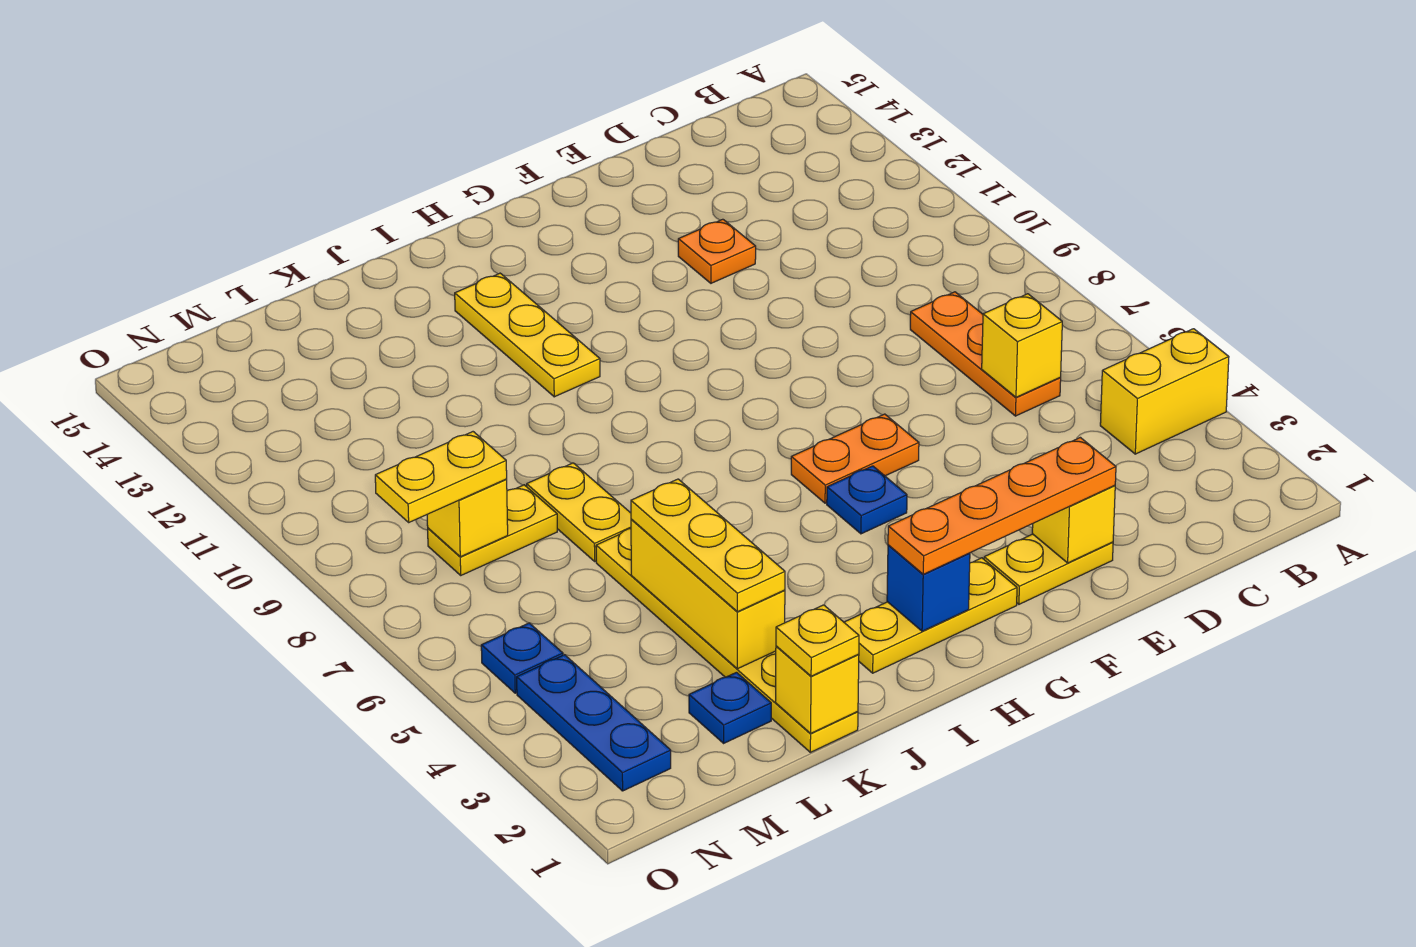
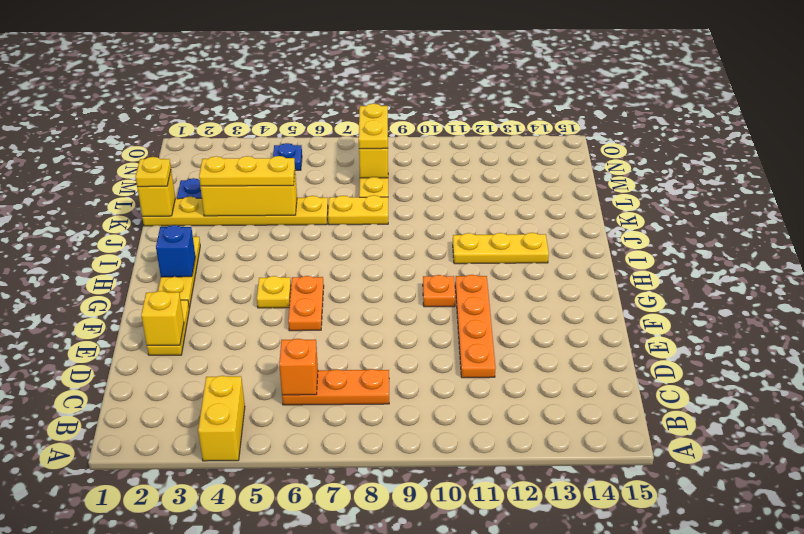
yellow brick C6 level 2 -> orange brick C6 level 2
orange plate E2:H2 level 3 -> orange plate D11:G11 level 1
orange plate E12 level 1 -> orange plate G10 level 1
blue plate G5 level 1 -> yellow plate G5 level 1
blue plate N2:N4 level 1 -> none

